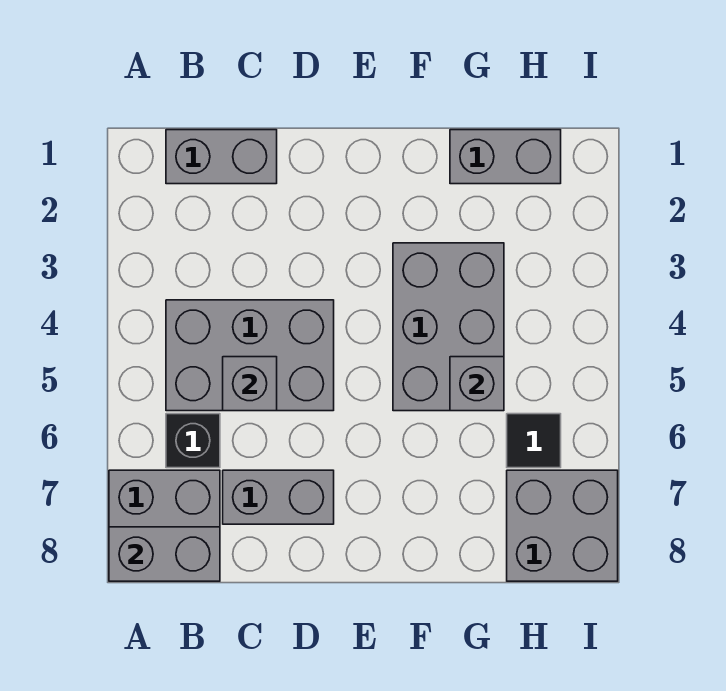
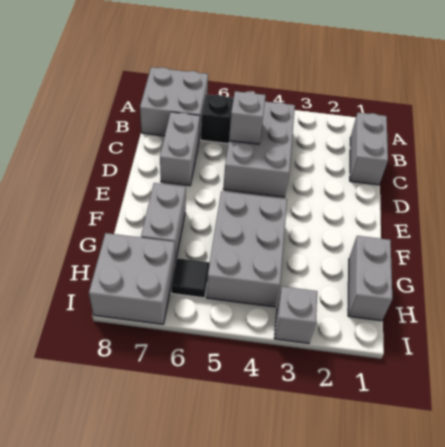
grey brick A8:B8 level 2 -> grey brick F7:G7 level 1
grey brick F3:G5 level 1 -> grey brick F4:H5 level 1
grey brick G5 level 2 -> grey brick I3 level 1

